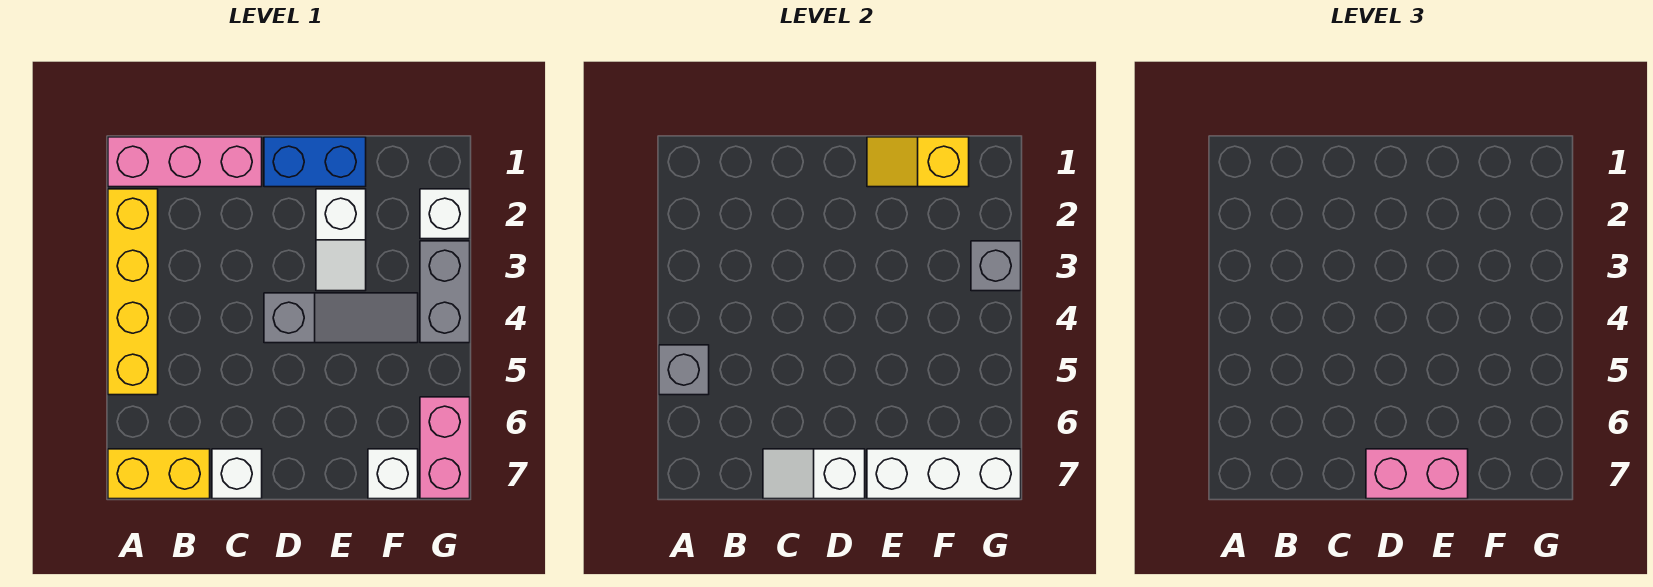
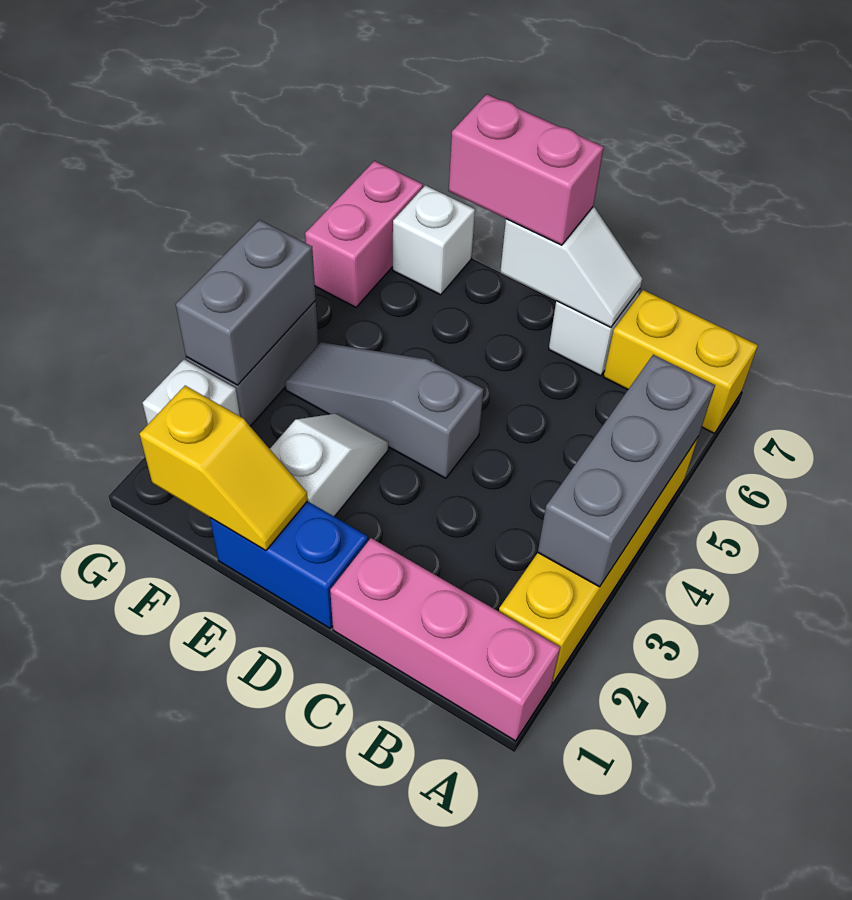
grey brick A5 level 2 -> grey brick A3:A5 level 2
white brick E7:G7 level 2 -> none
grey brick G3 level 2 -> grey brick G3:G4 level 2

